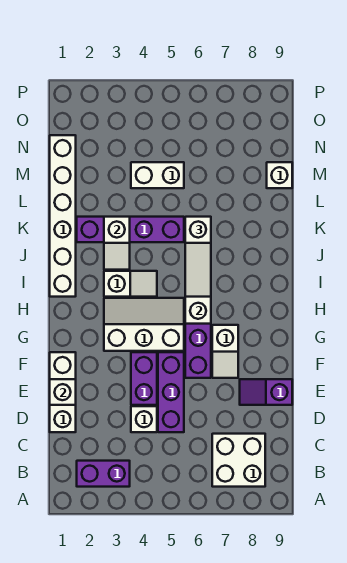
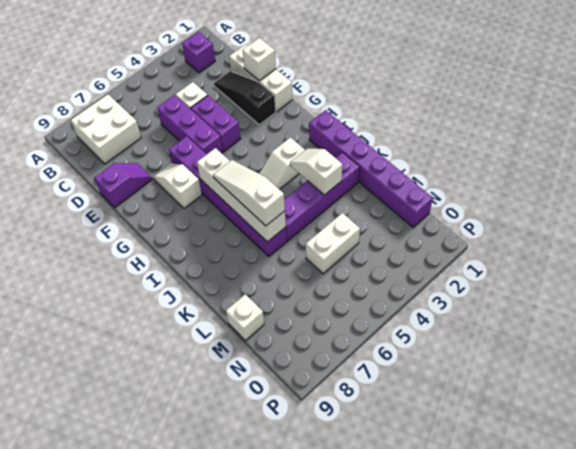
purple brick B2:B3 level 1 -> purple brick B2 level 1
none -> black slope D2:F2 level 1 top F
white slope G3:H5 level 1 top G -> none
white brick I1:N1 level 1 -> purple brick I1:N1 level 1

